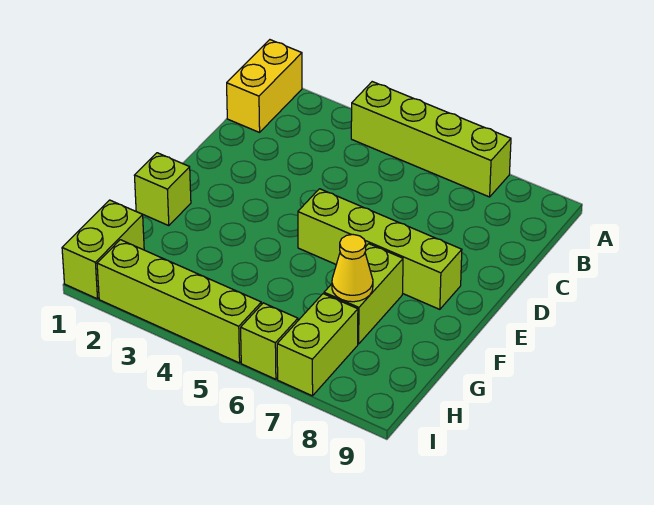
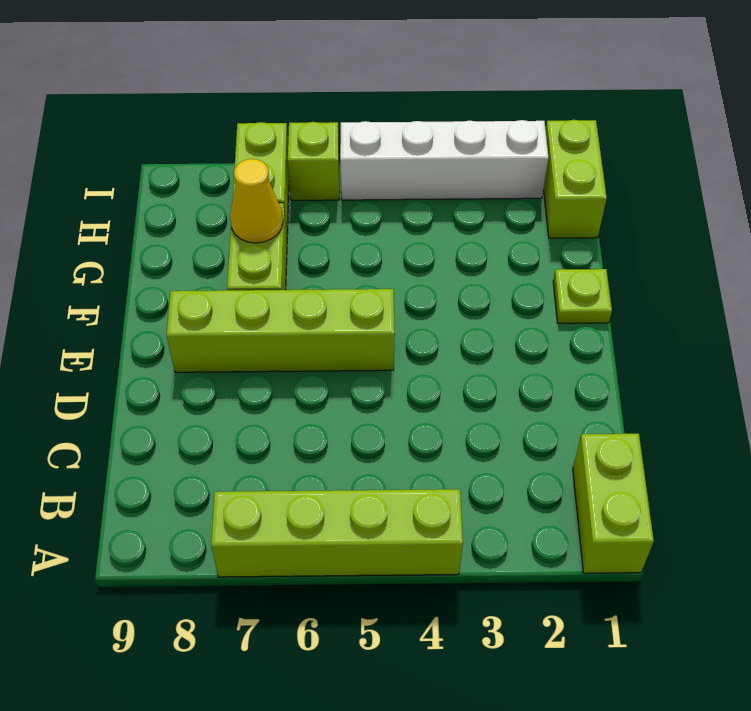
yellow brick A1:B1 level 1 -> lime brick A1:B1 level 1
lime brick F1 level 1 -> lime plate F1 level 1
lime brick I2:I5 level 1 -> white brick I2:I5 level 1

